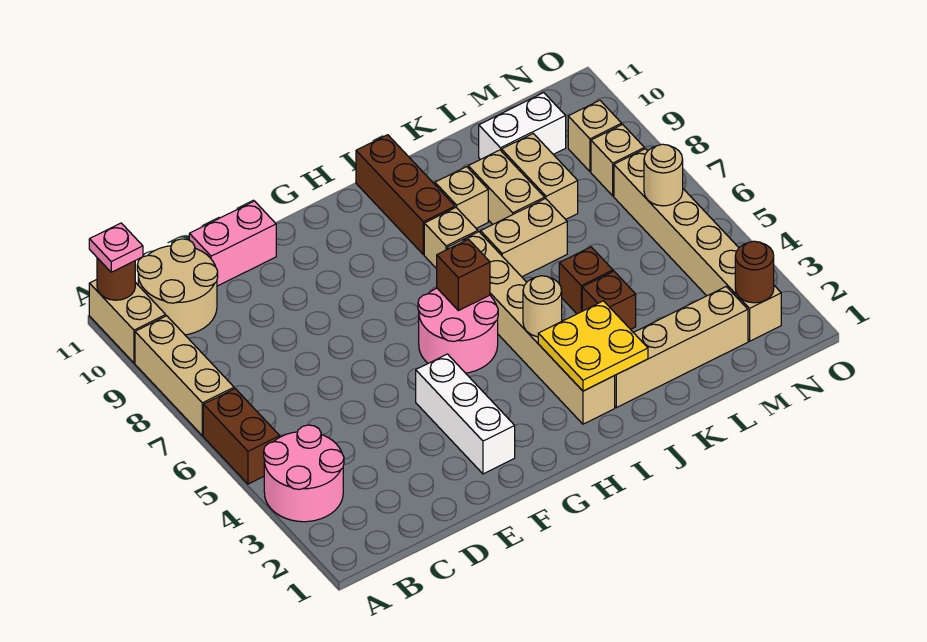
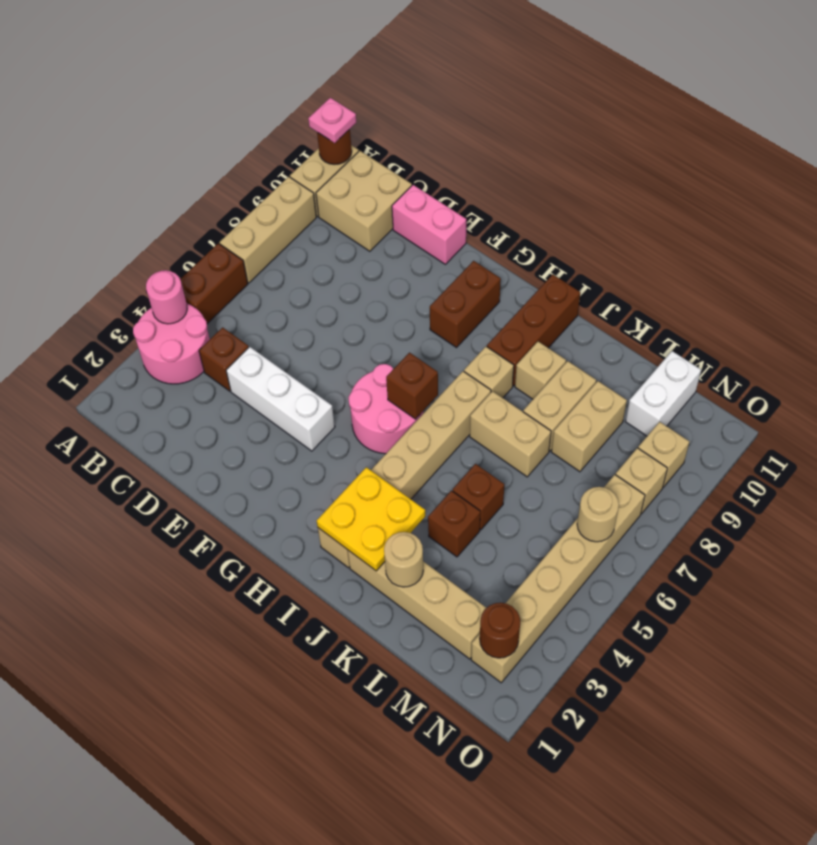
none -> pink round brick A4 level 2
tan round brick B10:C11 level 1 -> tan brick B10:C11 level 1
none -> brown brick C4 level 1
white brick F2:F4 level 1 -> white brick D4:F4 level 1
none -> brown brick G9:G10 level 1
tan round brick I4 level 2 -> tan round brick K2 level 2
white brick L10:M10 level 1 -> white brick M10:M11 level 1

